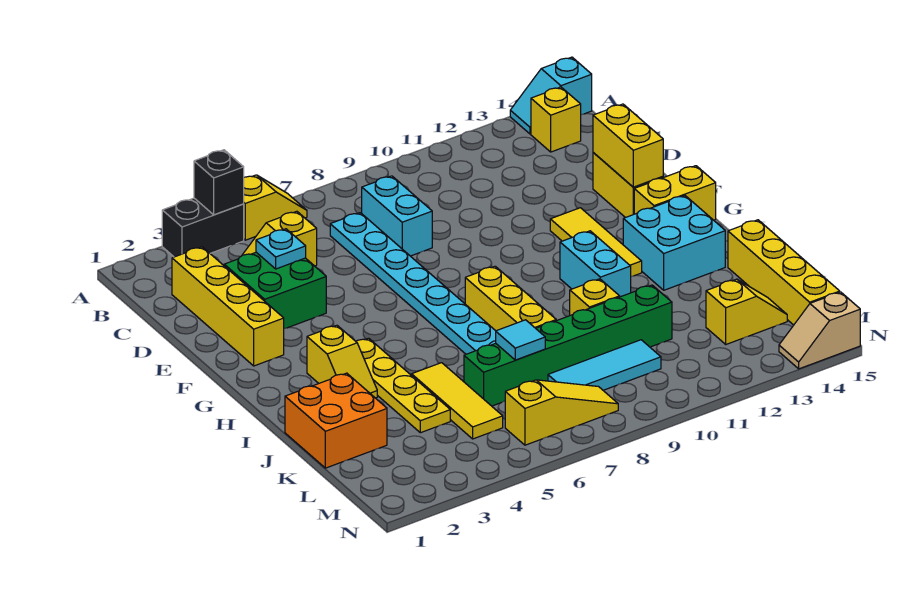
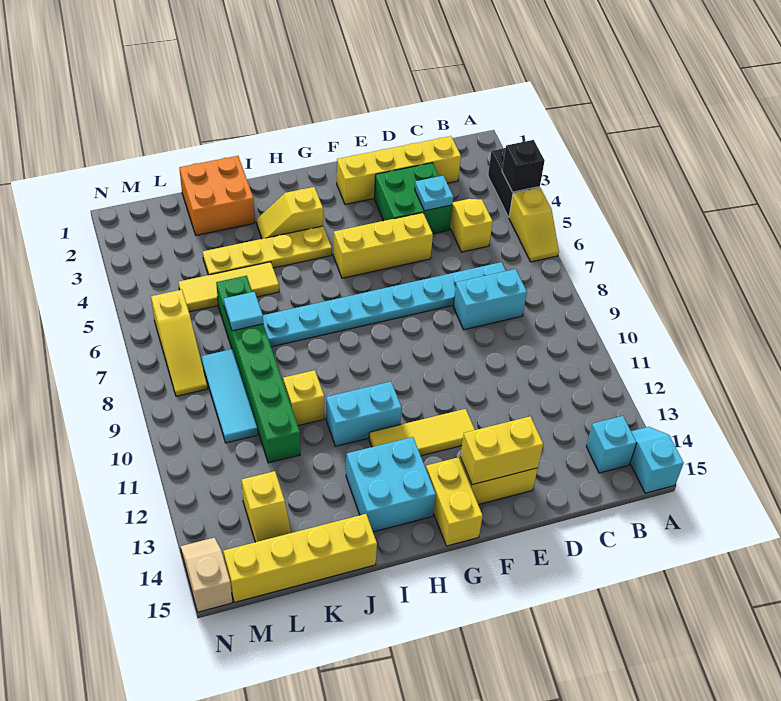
yellow brick B14 level 1 -> cyan brick B14 level 1
yellow brick H8:J8 level 1 -> yellow brick E5:G5 level 1

